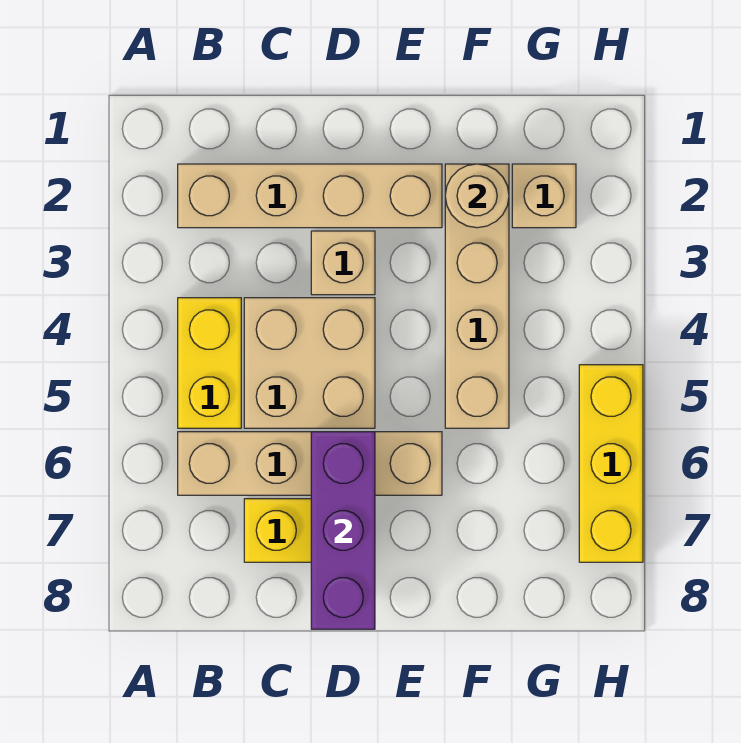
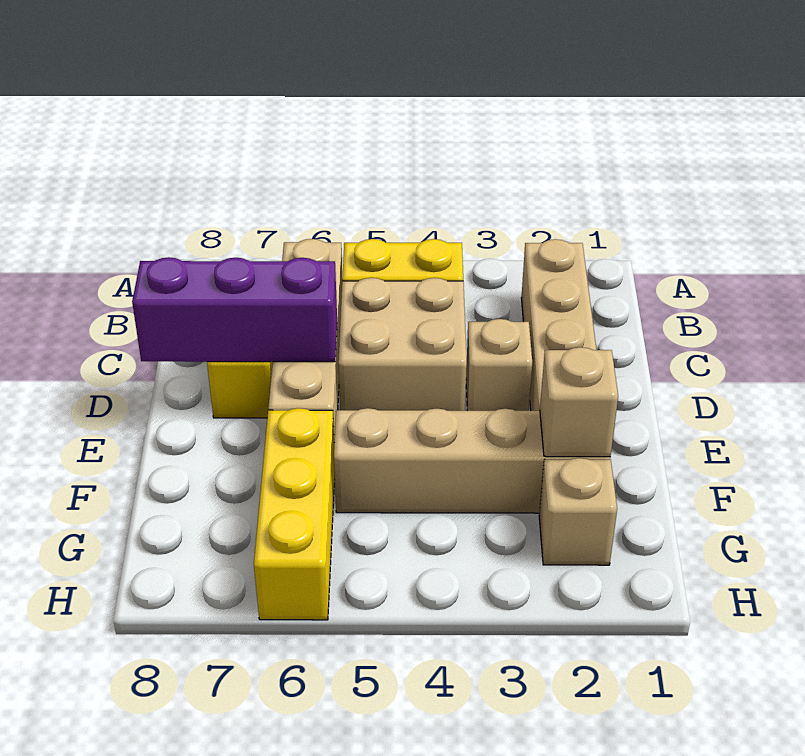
tan round brick F2 level 2 -> tan brick F2 level 2
yellow brick H5:H7 level 1 -> yellow brick F6:H6 level 1

